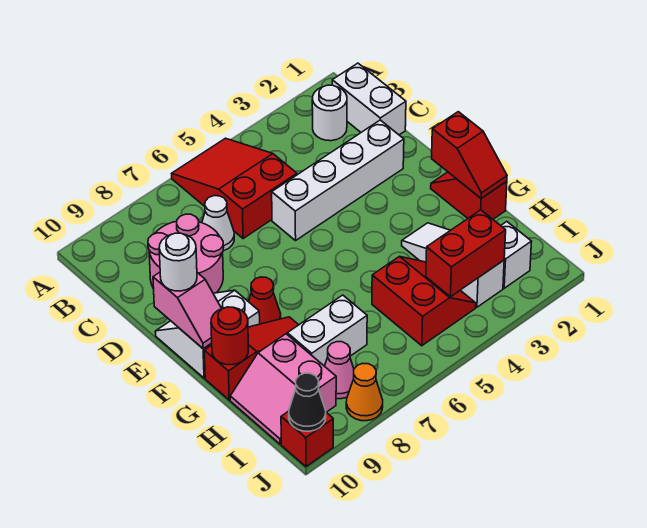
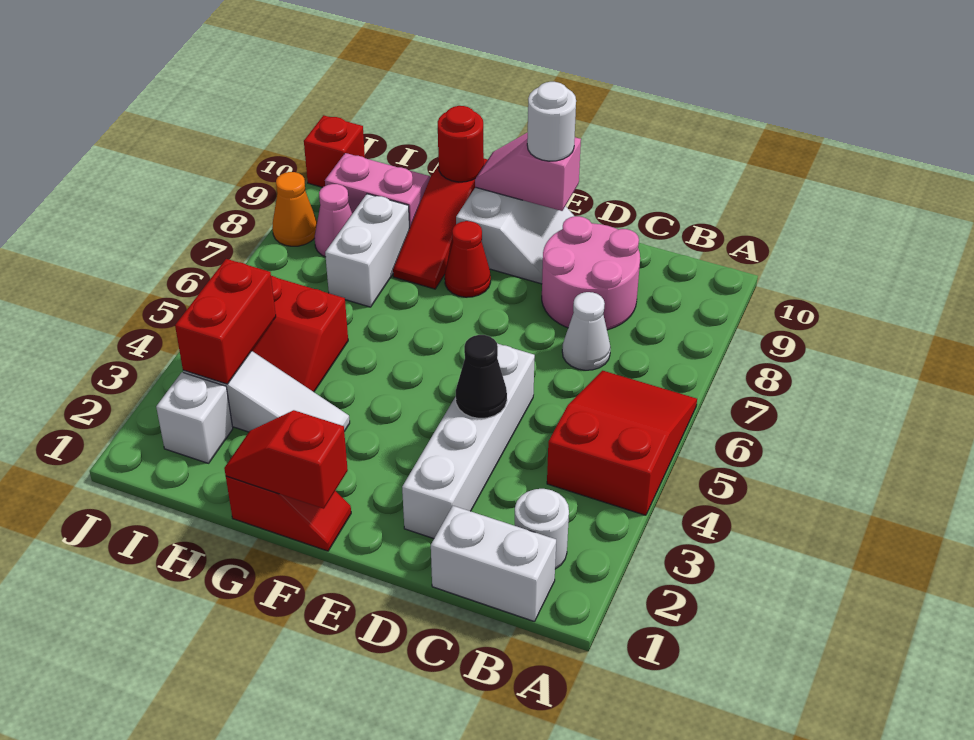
red slope A5:C6 level 1 top C -> red slope A4:B6 level 1 top 4
black cone J10 level 2 -> black cone D4 level 2

